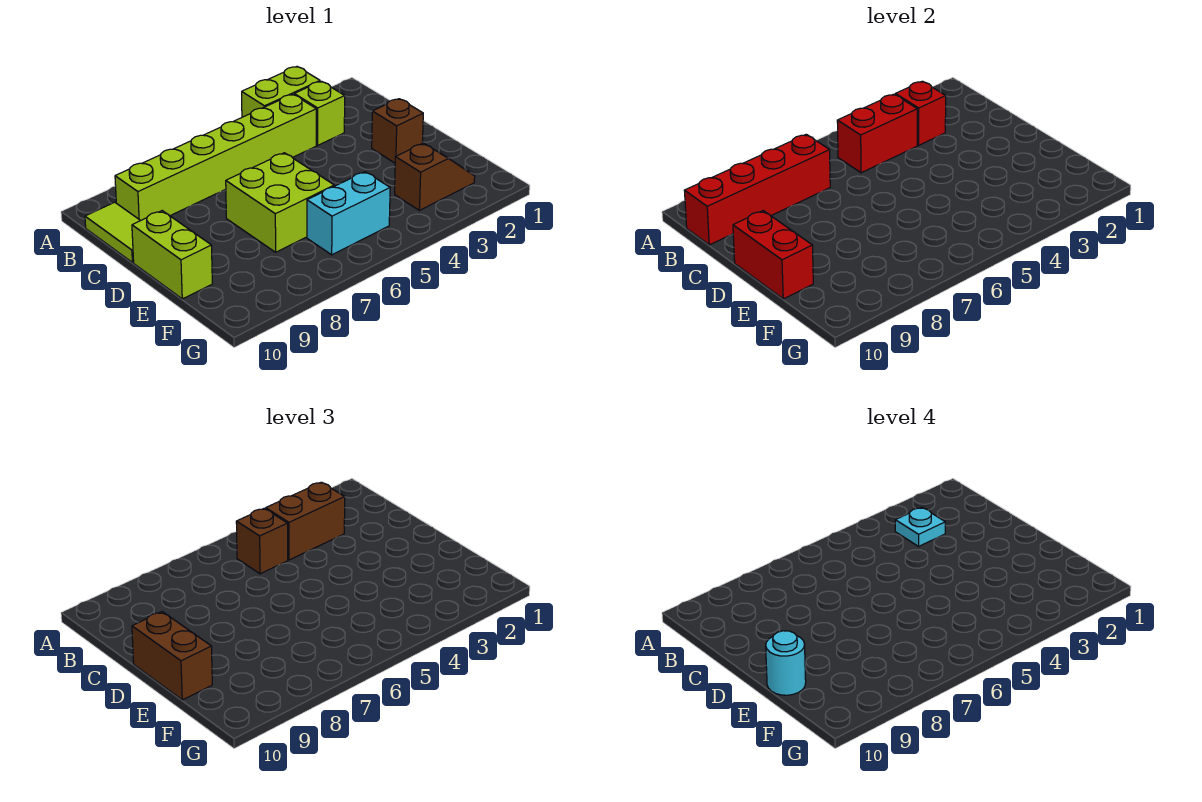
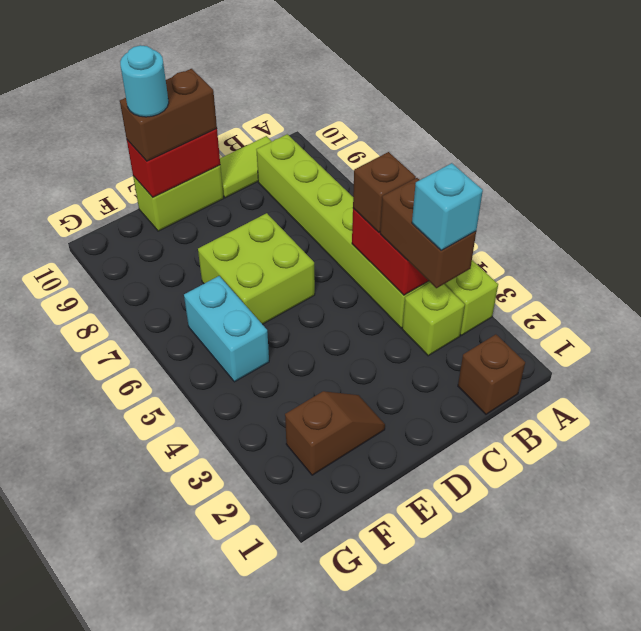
red brick B3 level 2 -> none
cyan plate B3 level 4 -> cyan brick B3 level 4
red brick B7:B10 level 2 -> none
brown brick D2 level 1 -> brown brick B1 level 1
brown slope F2:F3 level 1 top 3 -> brown slope E2:F2 level 1 top F

